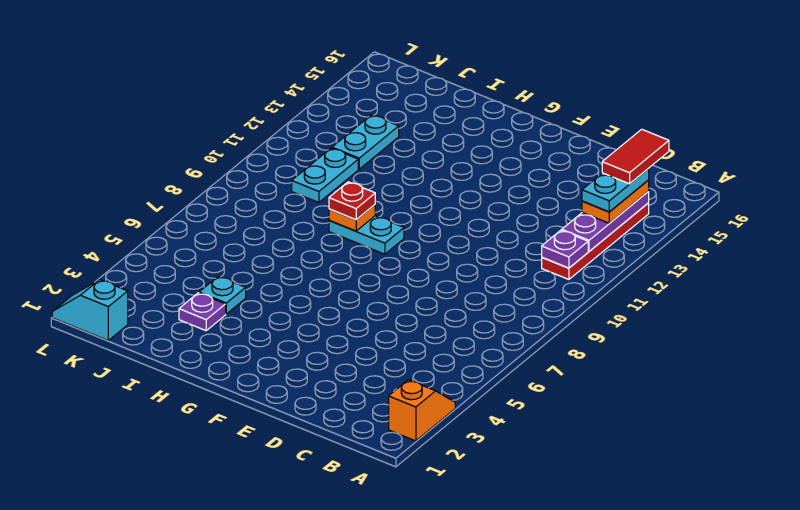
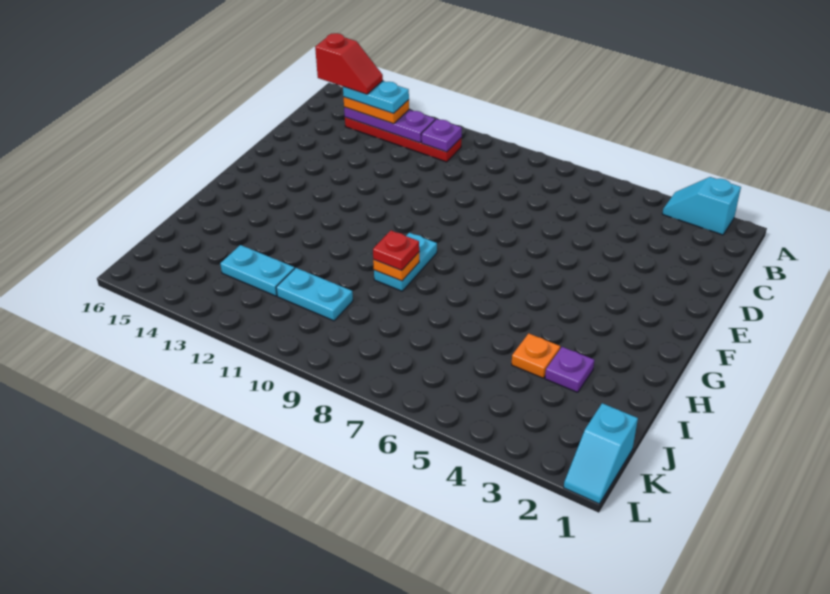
orange slope A2:A3 level 1 top 2 -> cyan slope A2:A3 level 1 top 2
red tile B14:B15 level 5 -> red slope B14:B15 level 5 top 15
cyan plate I4 level 1 -> orange plate I4 level 1

